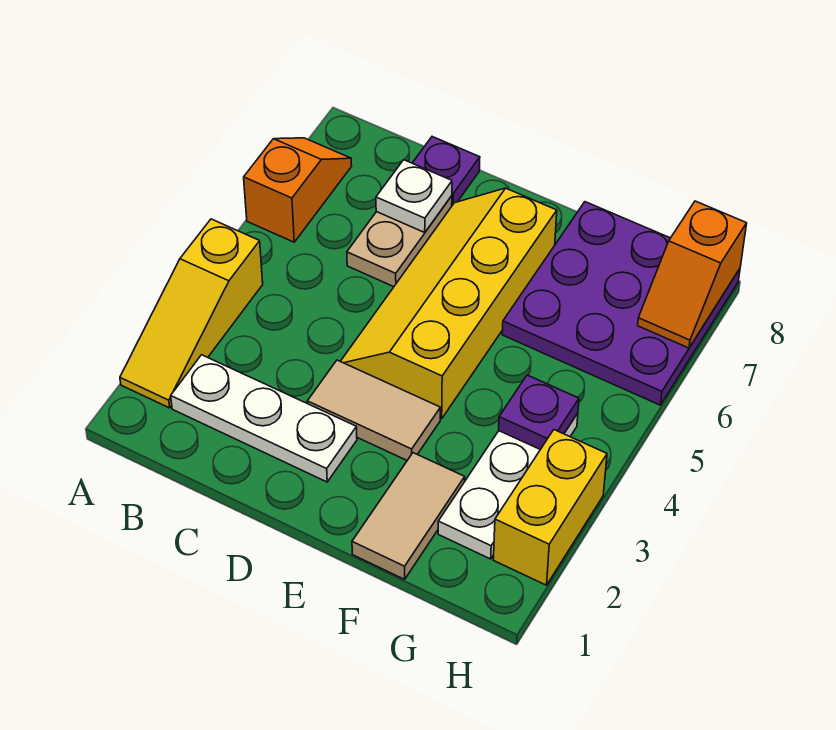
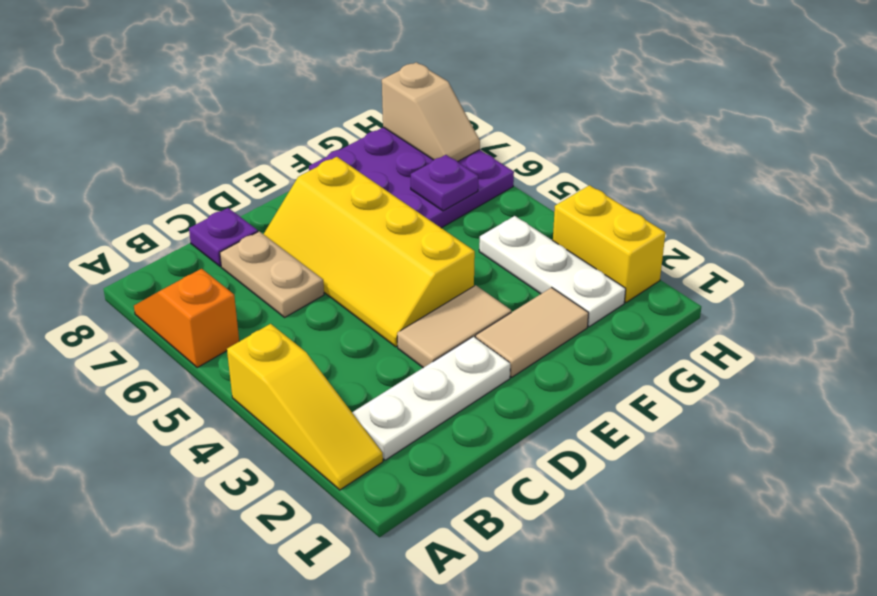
white plate C7 level 2 -> none
tan tile F1:F2 level 1 -> tan tile E2:F2 level 1
purple plate G4 level 2 -> purple plate G6 level 2
orange slope H7:H8 level 2 top 8 -> tan slope H7:H8 level 2 top 8

